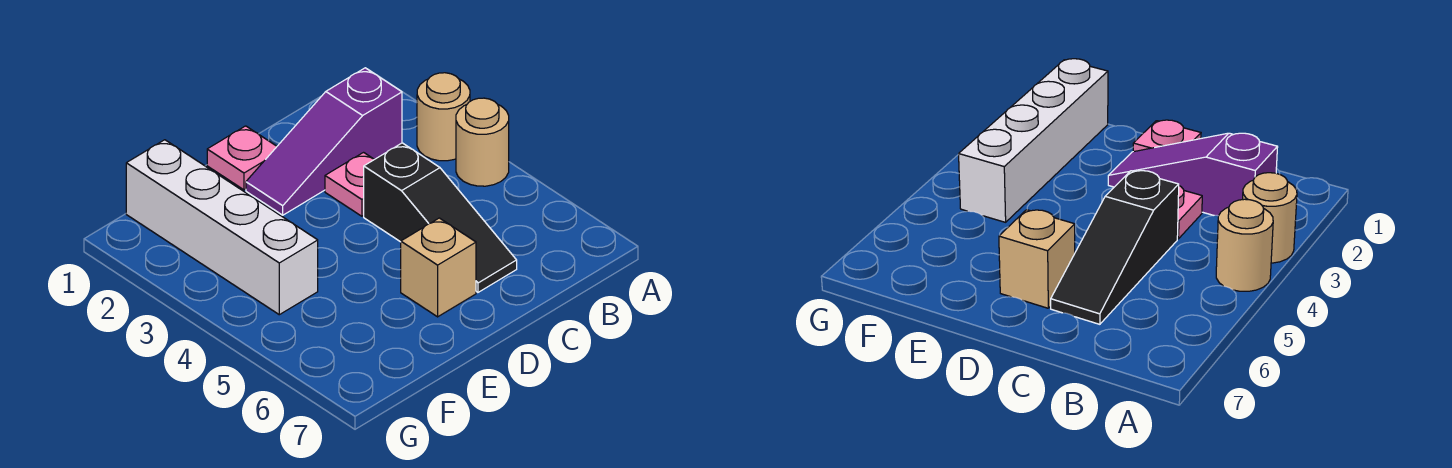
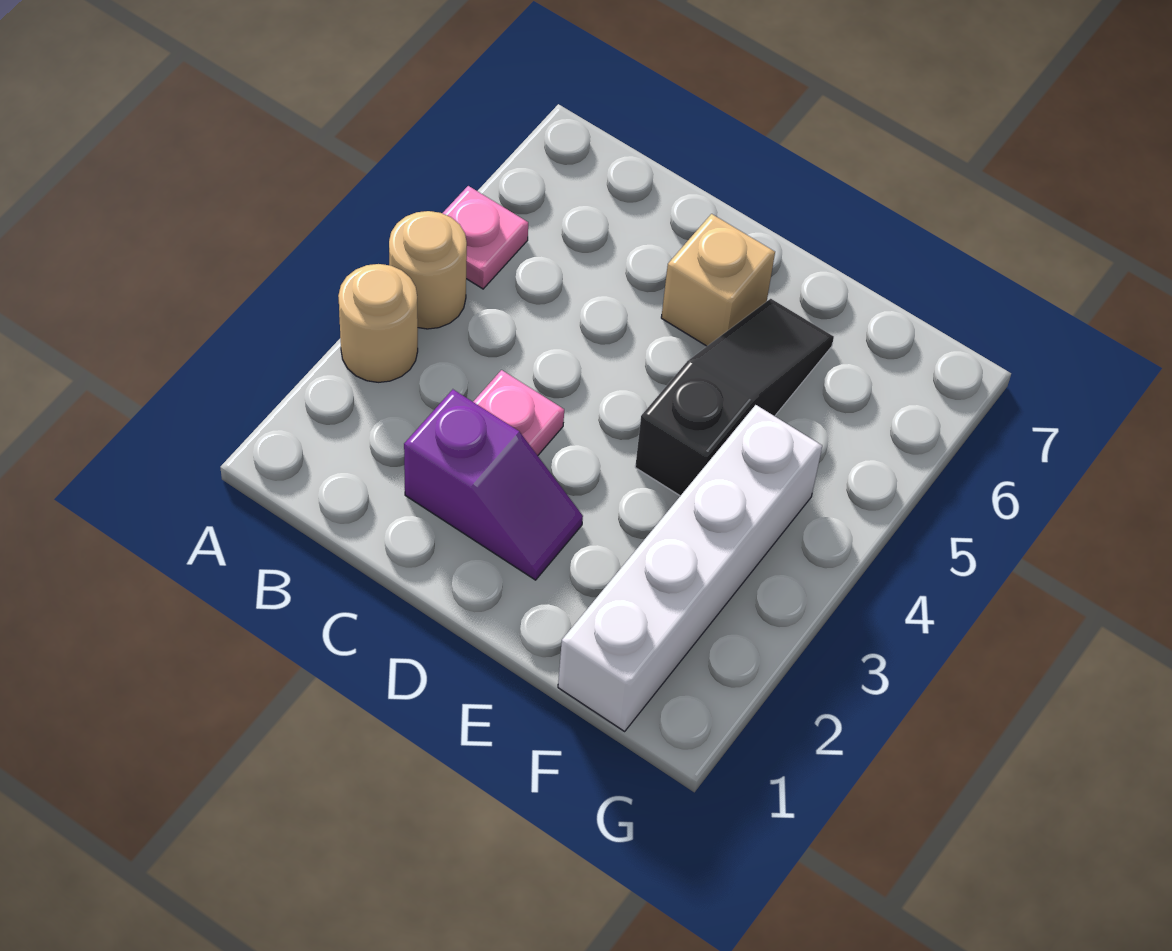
purple slope B2:D2 level 1 top B -> purple slope C2:D2 level 1 top C
black slope C4:C6 level 1 top 4 -> black slope E4:E6 level 1 top 4
pink plate D1 level 1 -> pink plate A5 level 1

